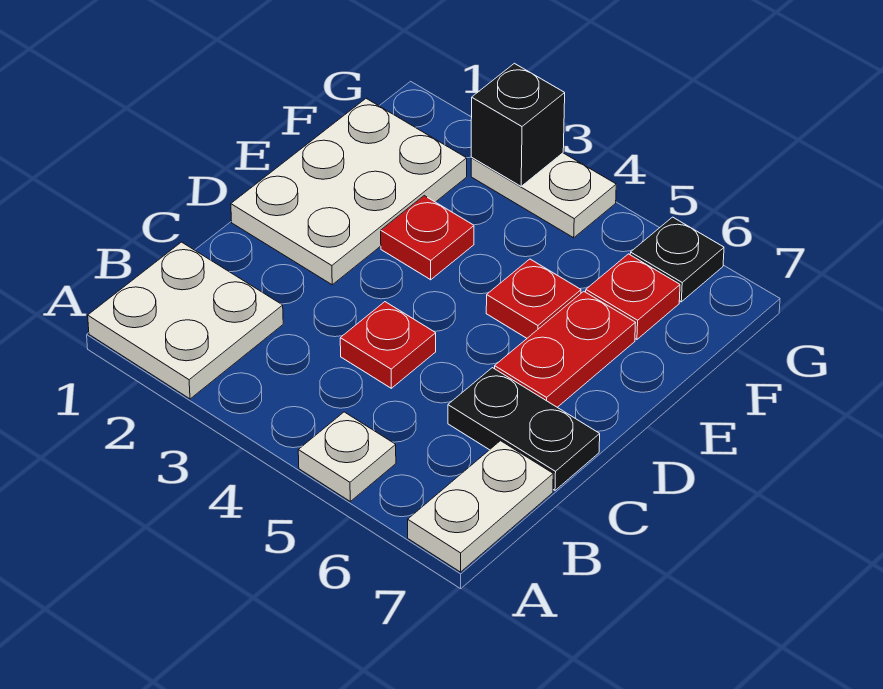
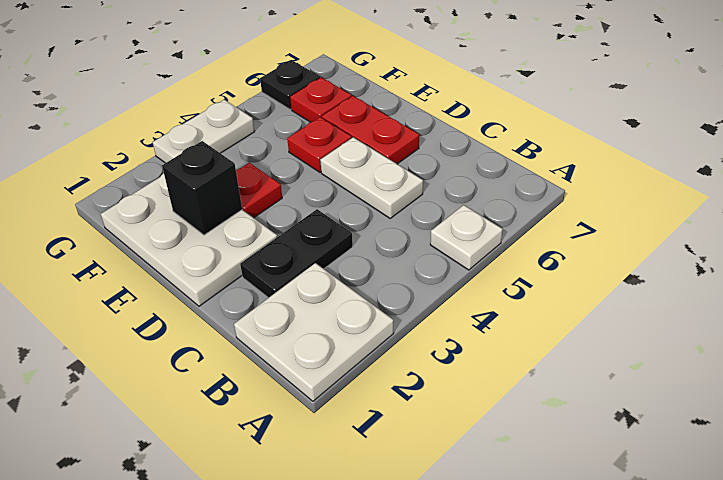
white plate A7:B7 level 1 -> white plate C5:D5 level 1
red plate C4 level 1 -> none
black plate C6:C7 level 1 -> black plate C2:C3 level 1
black brick G3 level 2 -> black brick E2 level 2

